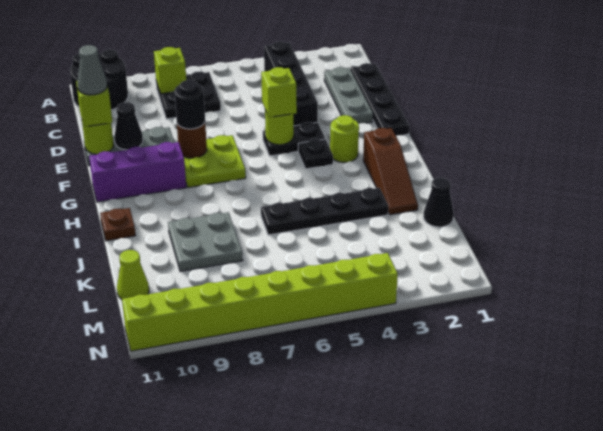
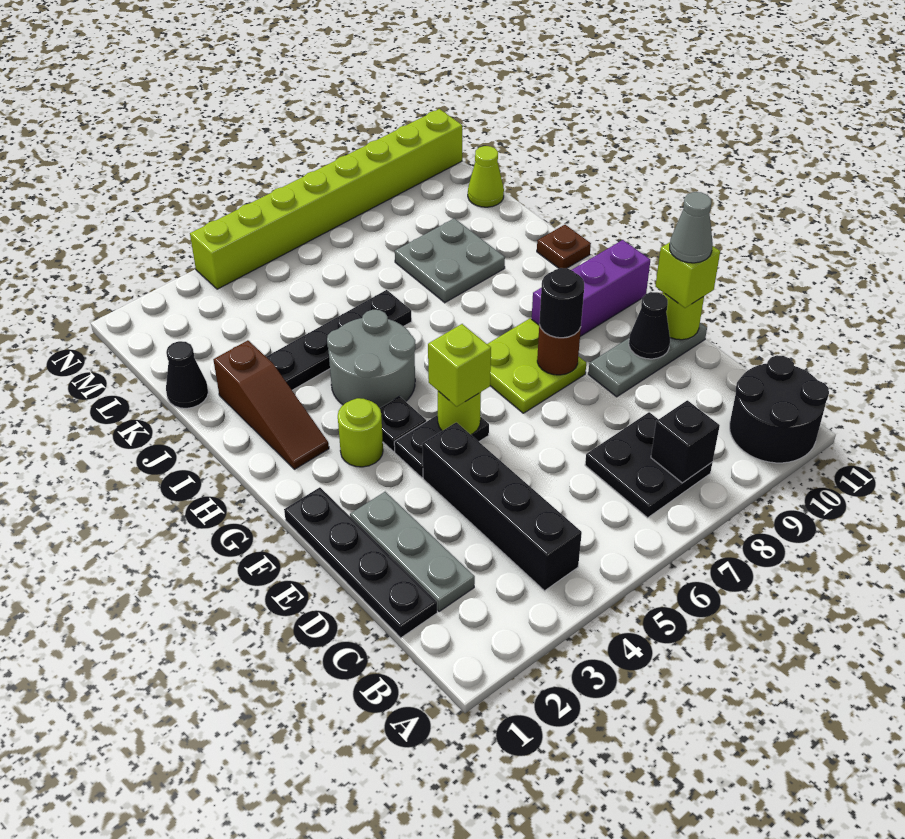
lime brick B8 level 2 -> black brick B8 level 2
brown slope H2:J2 level 1 top H -> brown slope H2:J2 level 1 top J
none -> grey round brick H4:I5 level 1

